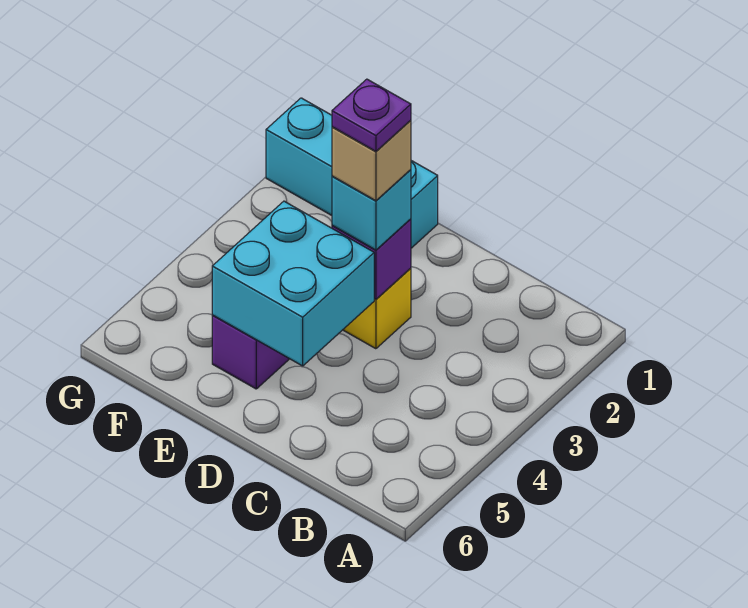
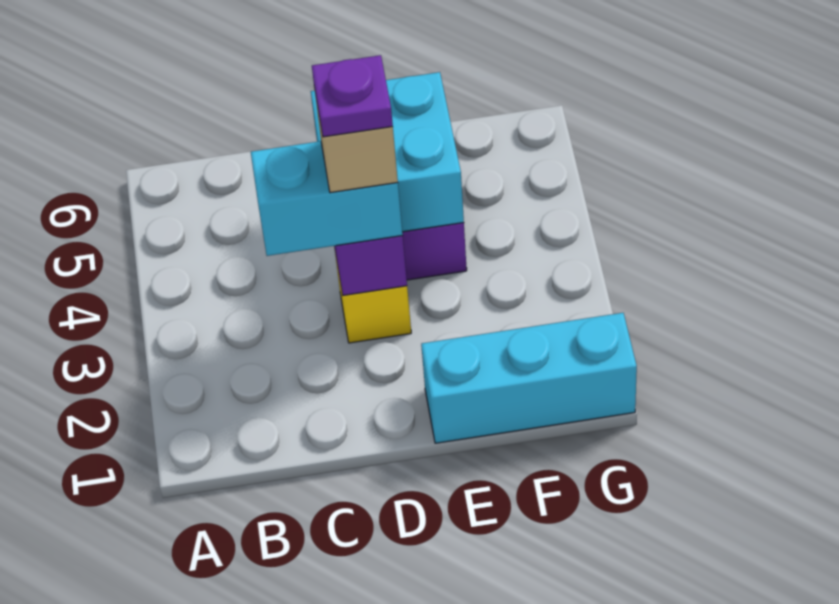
cyan brick D3 level 3 -> cyan brick C3:D3 level 3

